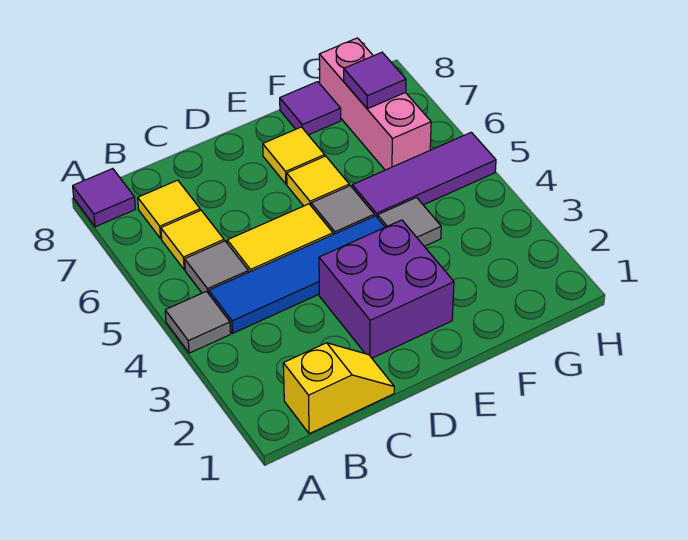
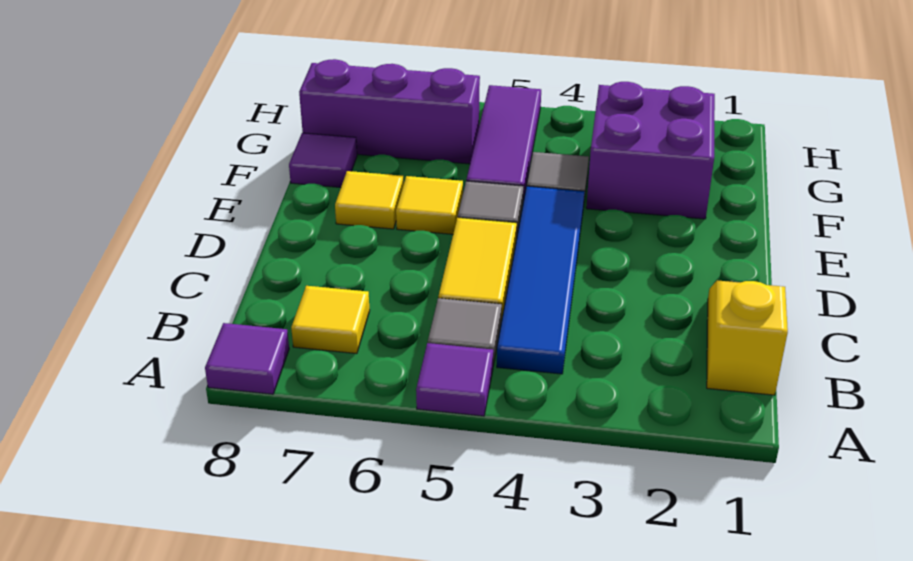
grey tile A4 level 1 -> none
yellow tile B6 level 1 -> none
purple brick D2:E3 level 1 -> purple brick F2:G3 level 1
pink brick G6:G8 level 1 -> purple brick G6:G8 level 1
purple tile G7 level 2 -> purple tile A5 level 1

